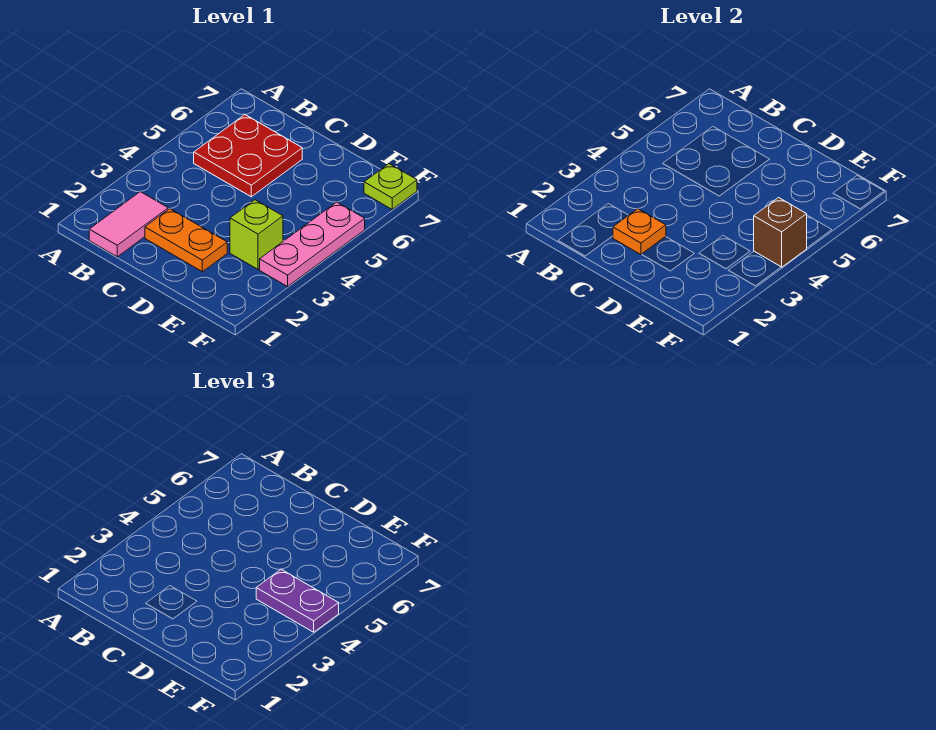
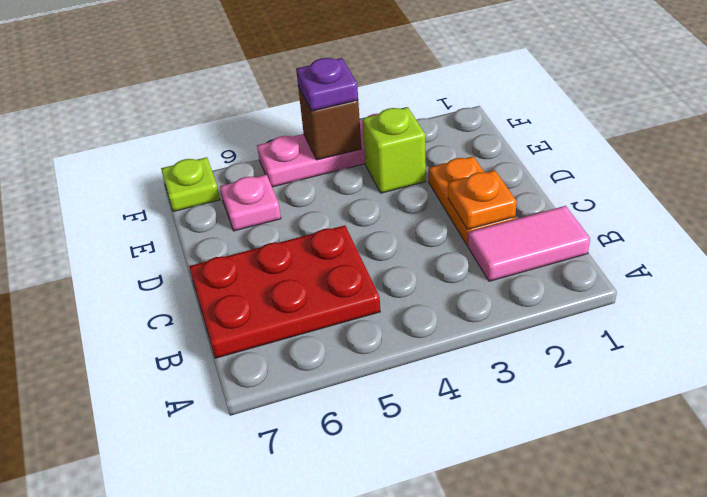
red plate B5:C6 level 1 -> red plate B5:C7 level 1
purple plate E4:F4 level 3 -> purple plate F4 level 3
none -> pink plate E6 level 1

